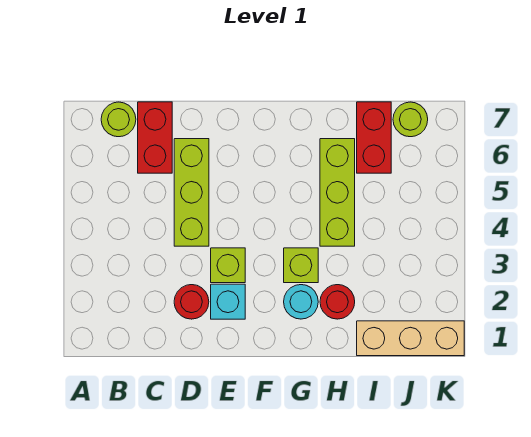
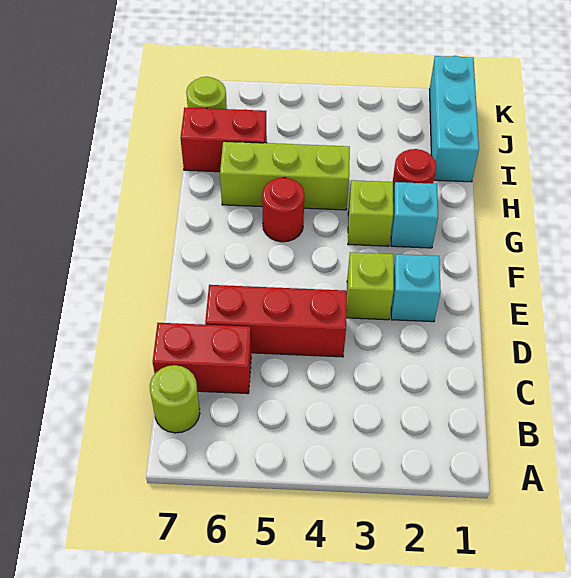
red round brick D2 level 1 -> red round brick G5 level 1
lime brick D4:D6 level 1 -> red brick D4:D6 level 1
cyan round brick G2 level 1 -> cyan brick G2 level 1
tan brick I1:K1 level 1 -> cyan brick I1:K1 level 1

